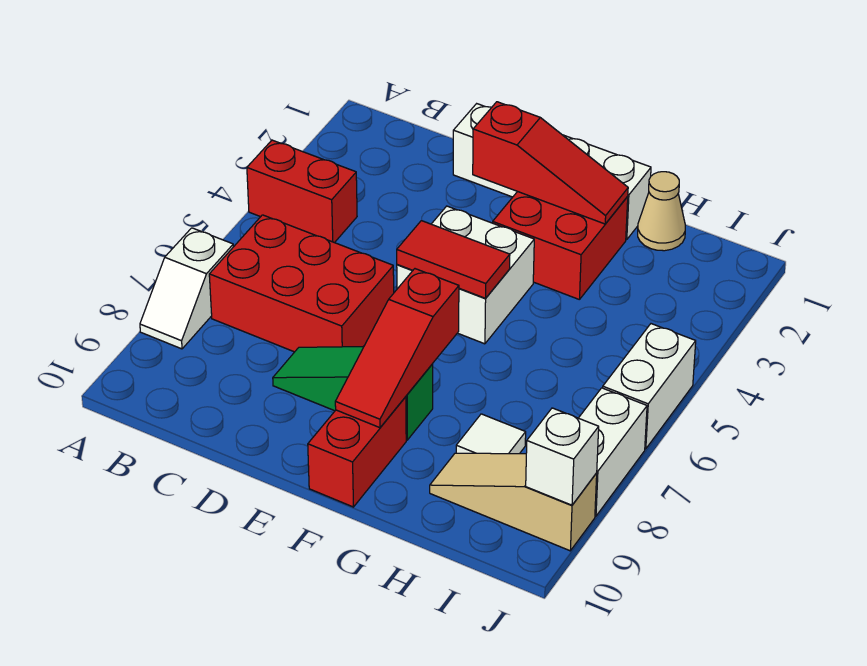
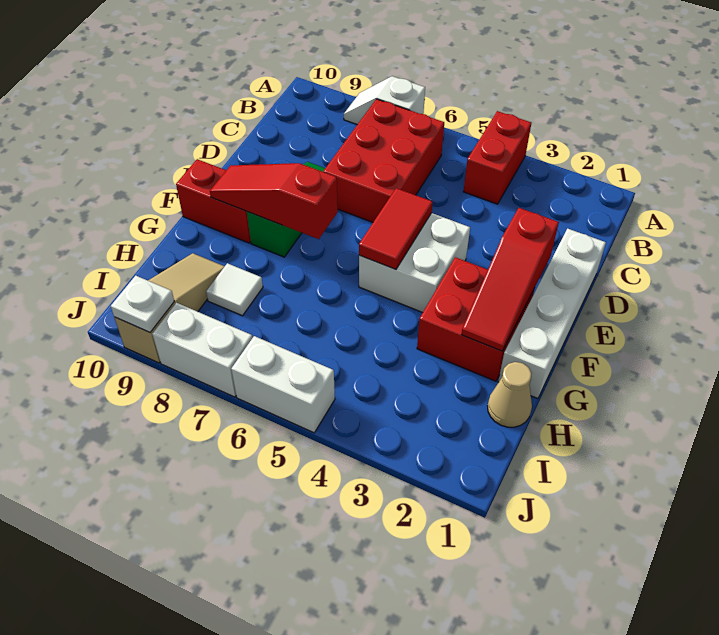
white brick J9 level 2 -> white plate J9 level 2

